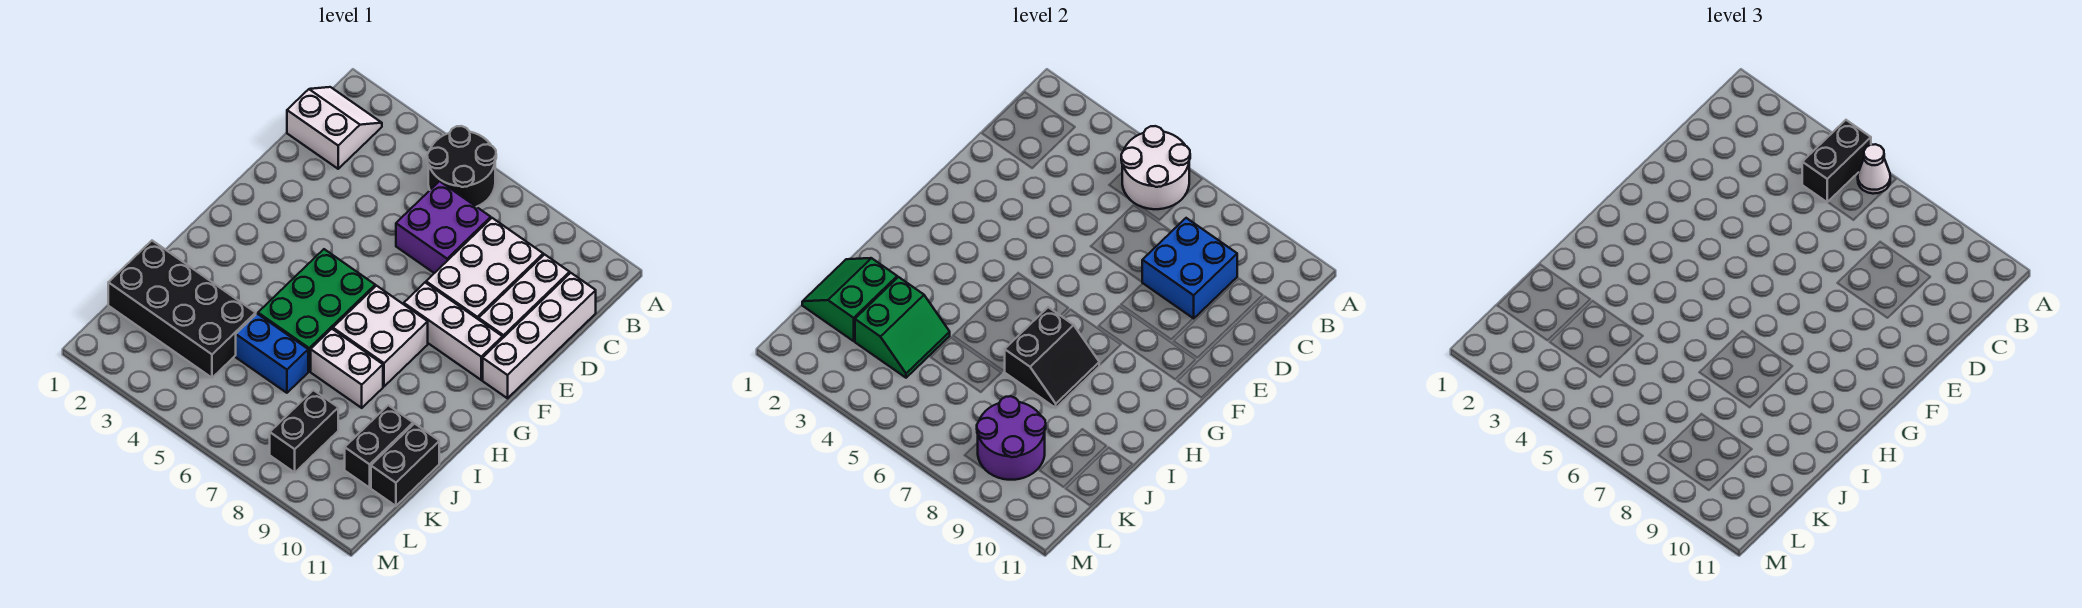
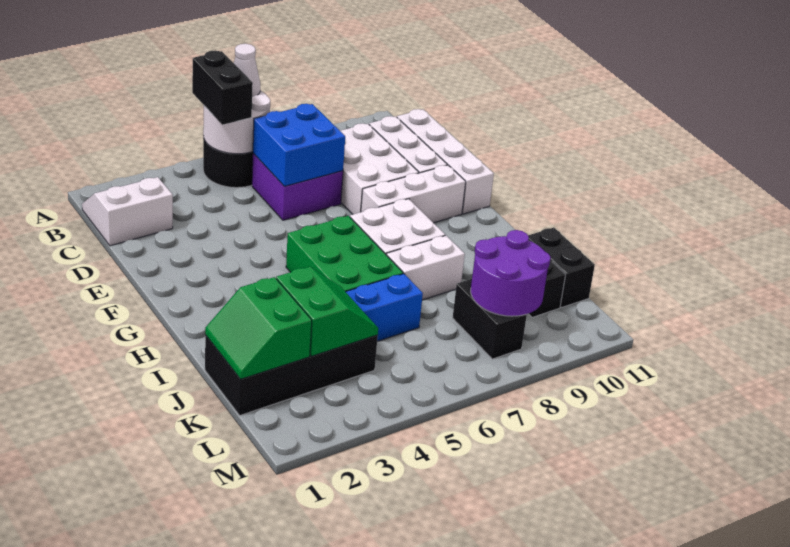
blue brick C8:D9 level 2 -> blue brick C6:D7 level 2
black slope H7:I8 level 2 top 7 -> none

